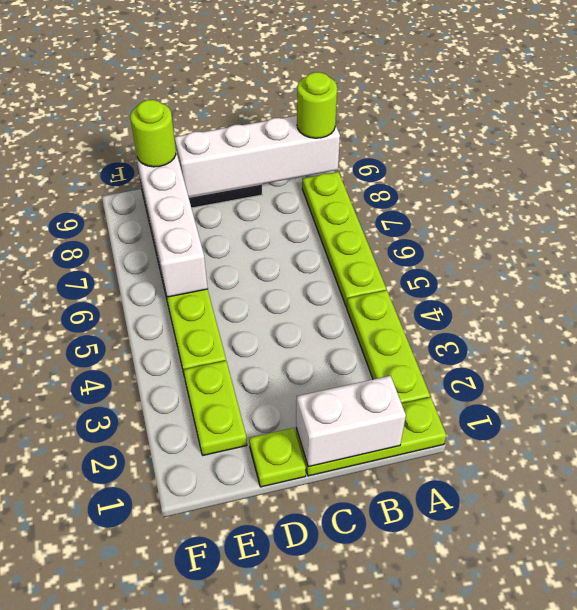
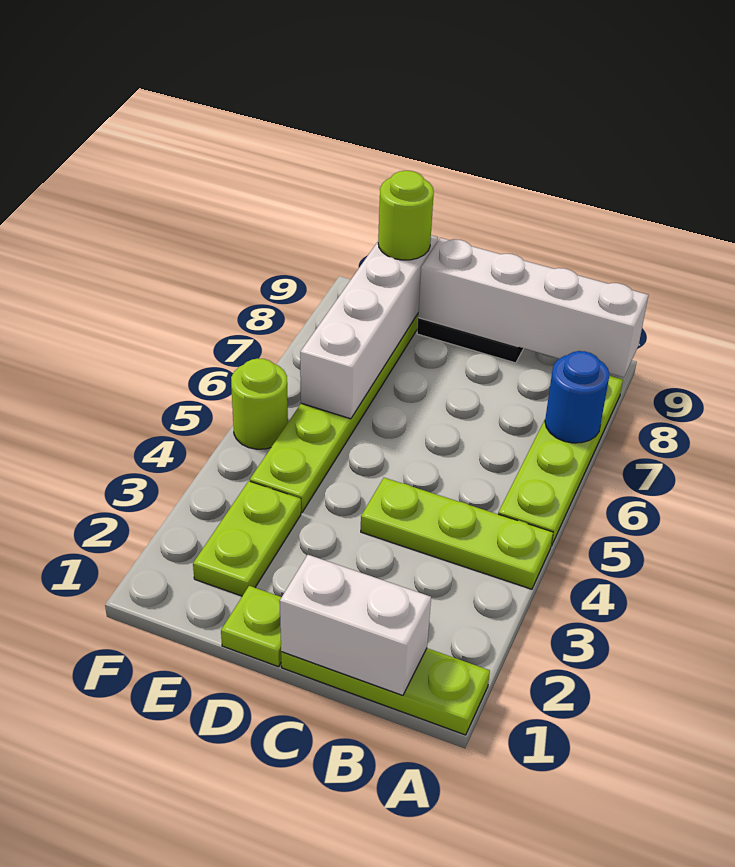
lime plate A2:A4 level 1 -> lime plate A4:C4 level 1
none -> blue round brick A7 level 2
lime round brick A9 level 3 -> lime round brick F5 level 1

